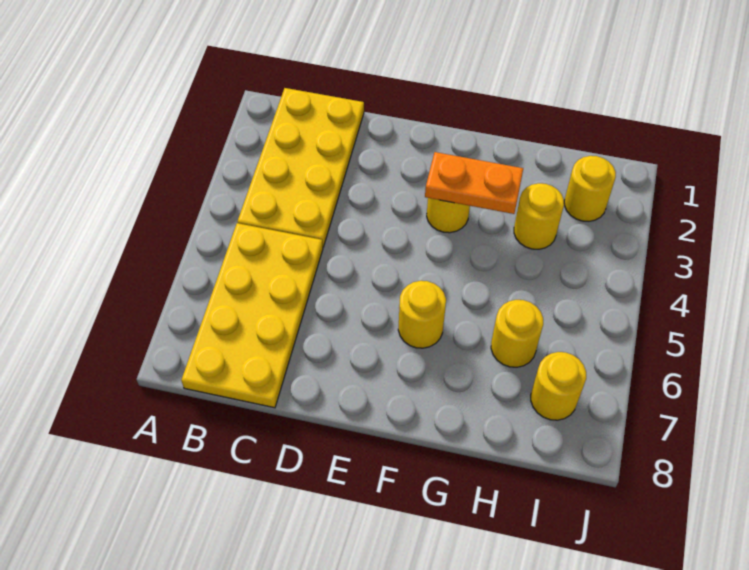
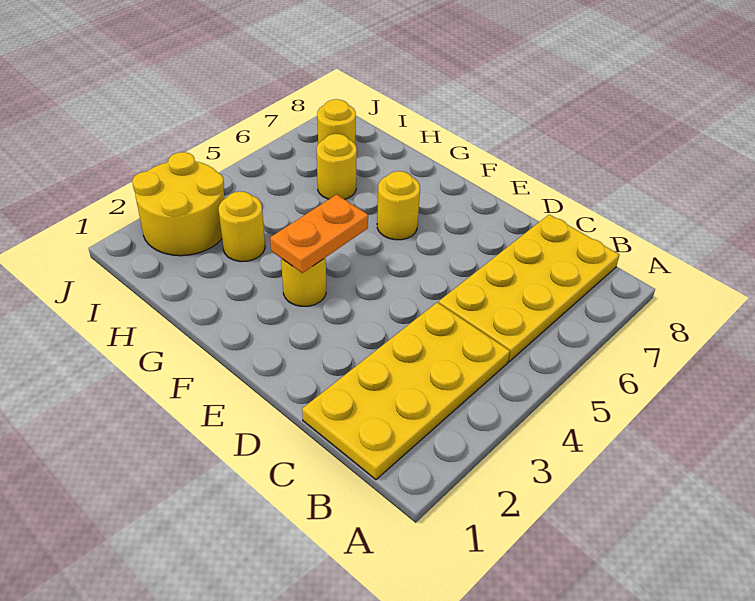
orange plate F3:G3 level 2 -> orange plate F3:F4 level 2
yellow round brick I2 level 1 -> yellow round brick I2:J3 level 1

